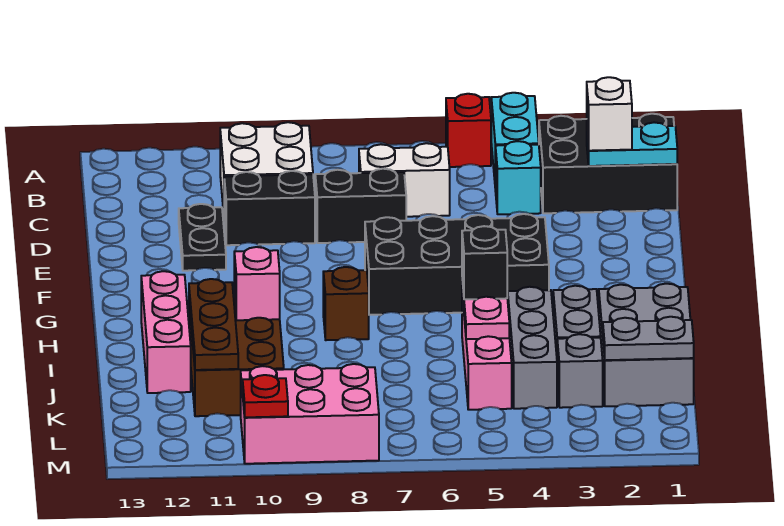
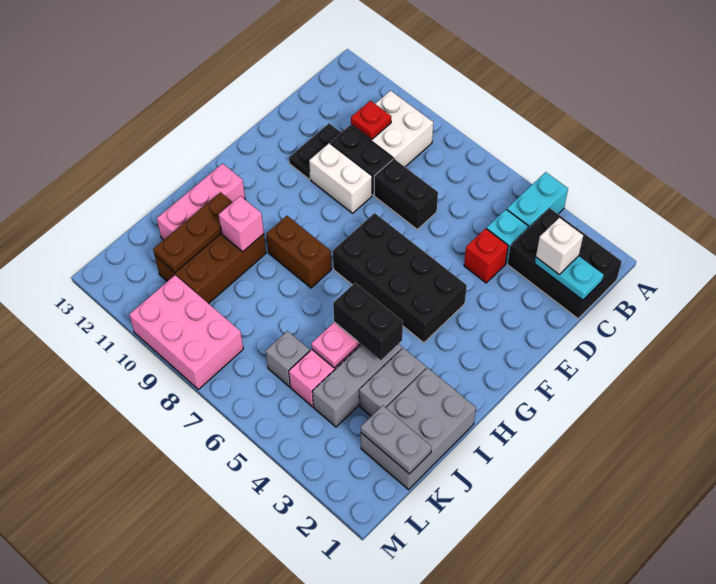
red brick A5 level 1 -> red brick D4 level 1
white brick C6:C7 level 1 -> white brick E9:E10 level 1
brown brick H8 level 1 -> brown brick H8:H9 level 1
black brick I5 level 3 -> black brick I4:I5 level 3
grey brick K3 level 1 -> grey brick K6 level 1
red plate M10 level 2 -> red plate C10 level 2

